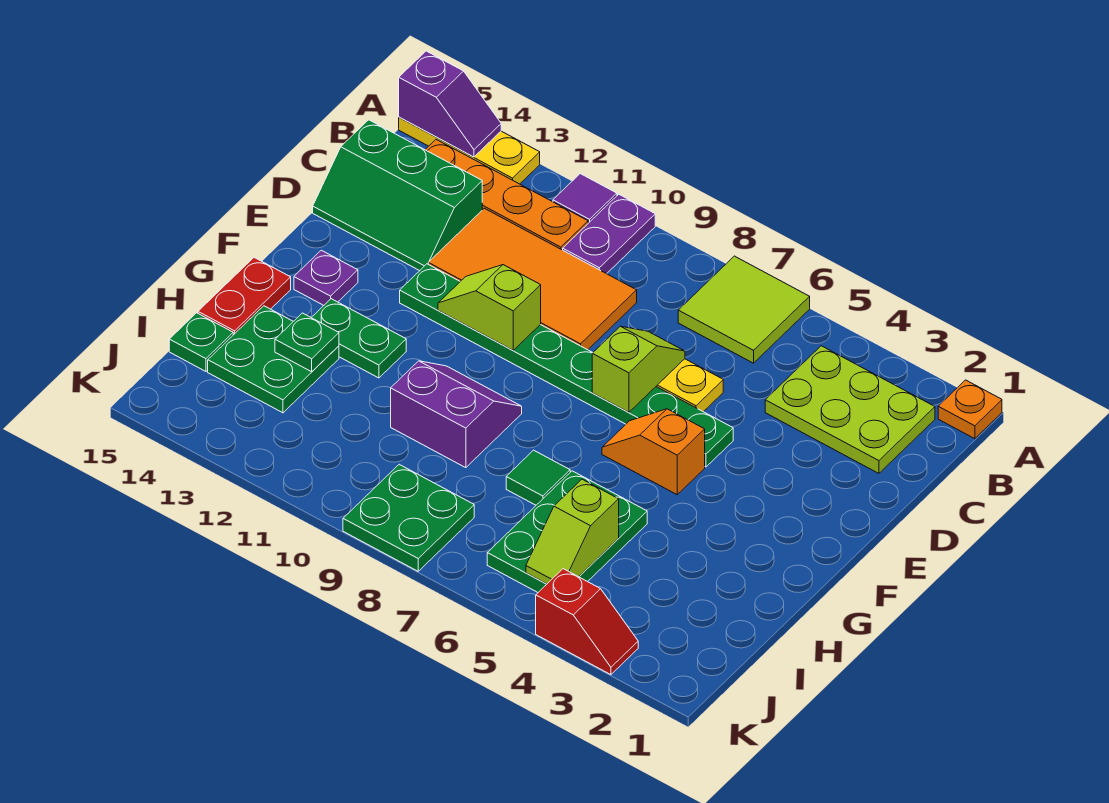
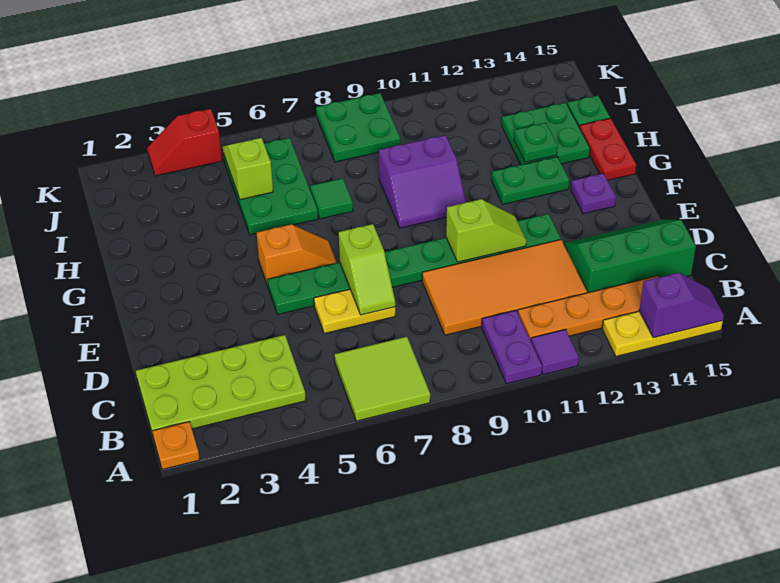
purple slope A14:A15 level 2 top 15 -> purple slope A14:A15 level 2 top 14
lime plate B2:C4 level 1 -> lime plate B1:C4 level 1

